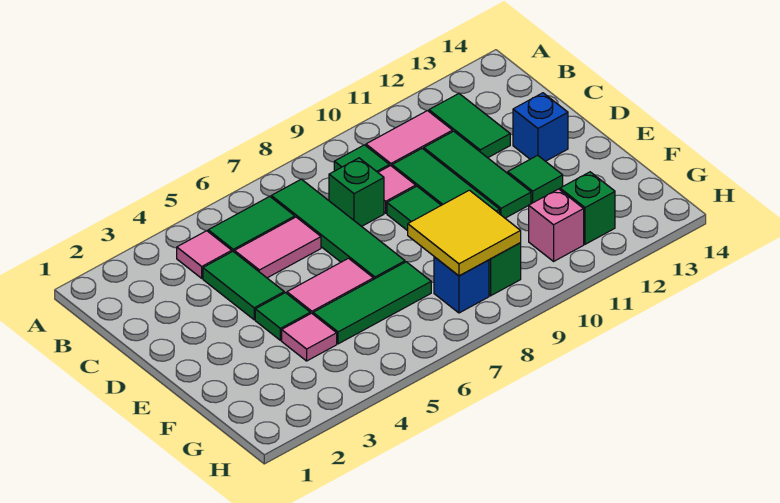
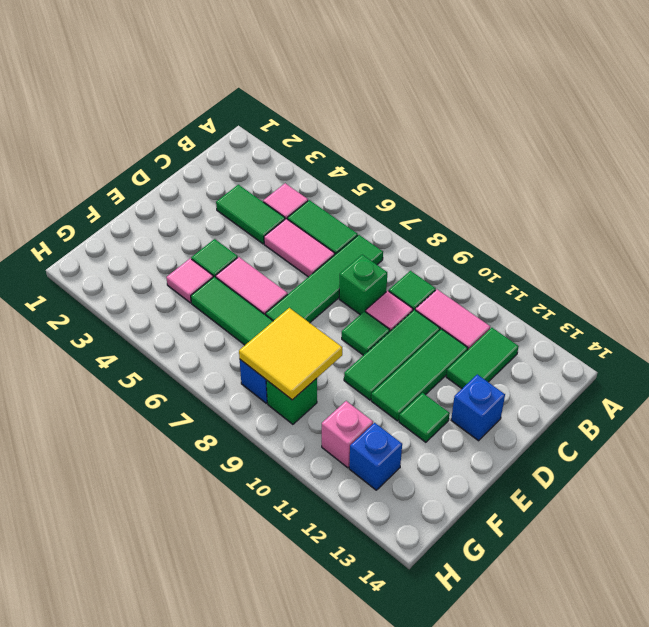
green tile C4:D4 level 1 -> green tile C3:C4 level 1
green brick G12 level 1 -> blue brick G12 level 1

